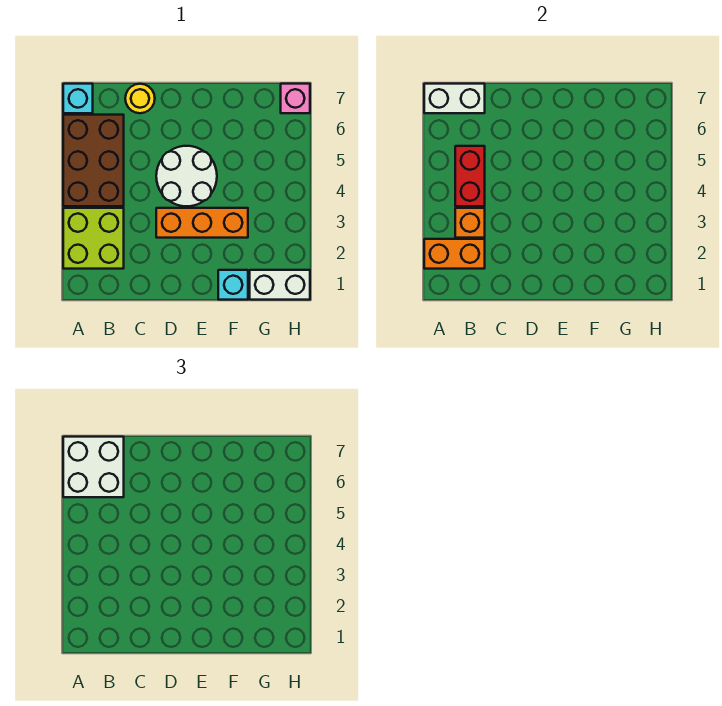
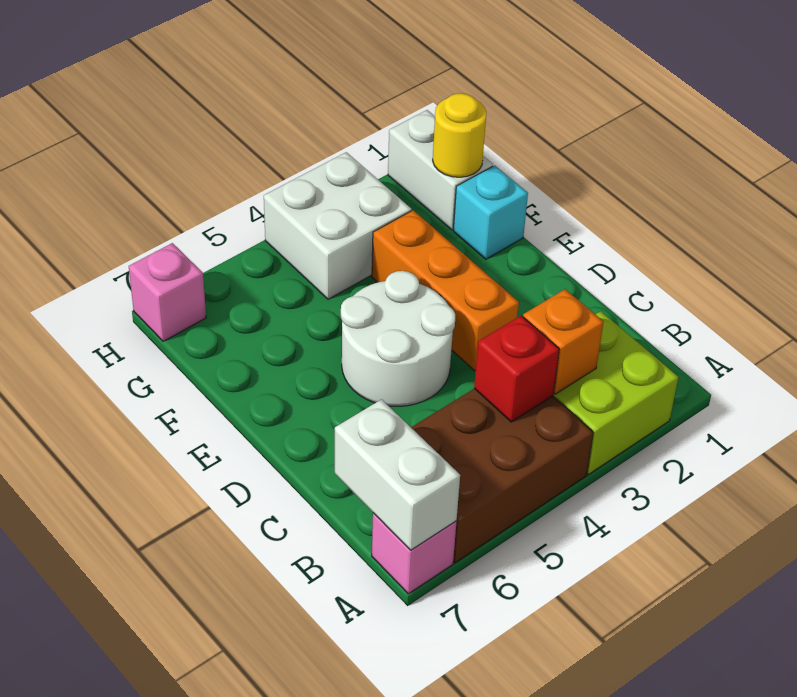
orange brick A2:B2 level 2 -> none
white brick A6:B7 level 3 -> white brick G3:H4 level 1
cyan brick A7 level 1 -> pink brick A7 level 1
red brick B4:B5 level 2 -> red brick B4 level 2
yellow round brick C7 level 1 -> yellow round brick G1 level 2

